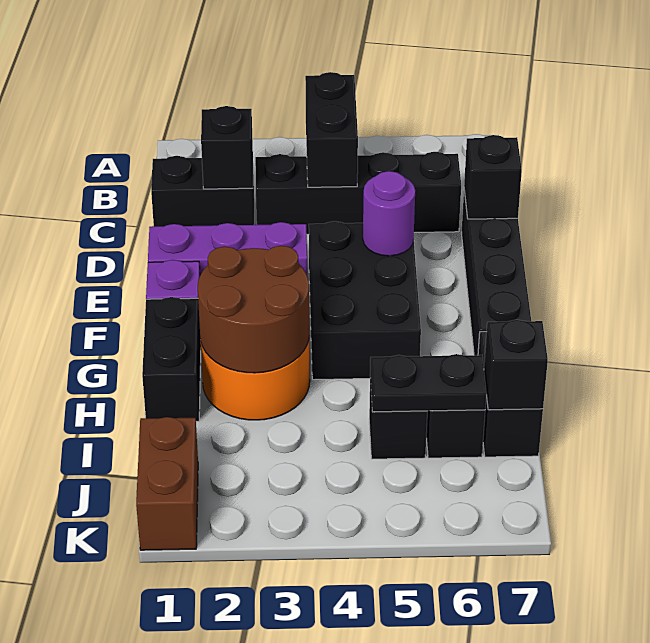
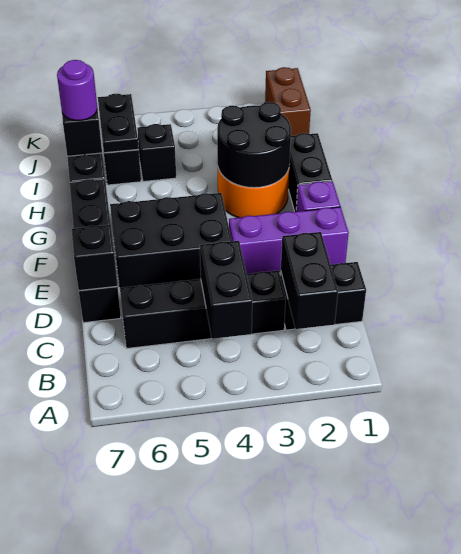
black brick C2 level 2 -> black brick B2:C2 level 2
black brick E4:G5 level 1 -> black brick E4:F6 level 1
purple round brick E5 level 2 -> purple round brick I7 level 3
brown round brick G2:H3 level 2 -> black round brick G2:H3 level 2
black plate I5:I6 level 2 -> black plate I6:J6 level 2

